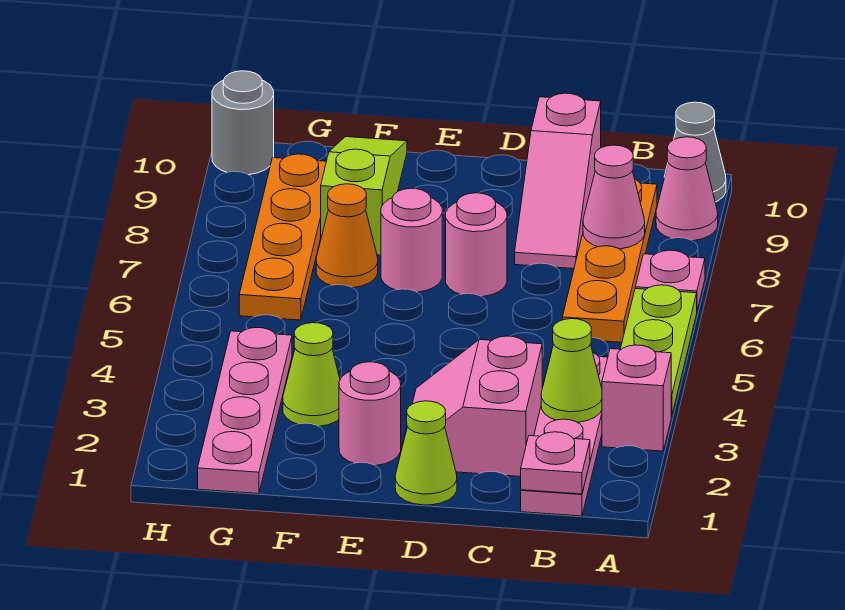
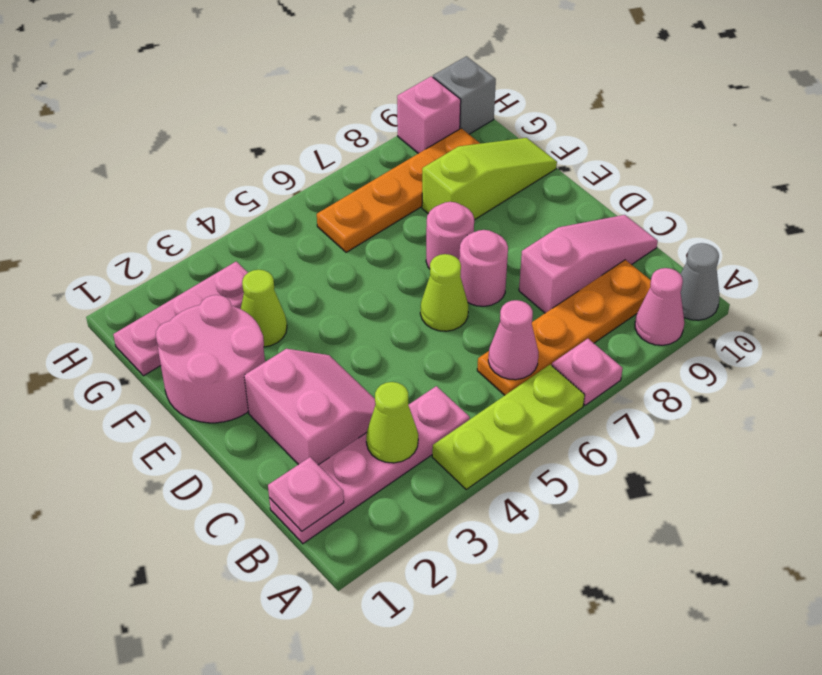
pink brick A3 level 1 -> pink brick H9 level 1
pink cone B8 level 2 -> pink cone B6 level 2
pink slope C2:D3 level 1 top C -> pink slope C2:D3 level 1 top 2
pink slope C8:C10 level 1 top 10 -> pink slope C8:C10 level 1 top 8
lime cone D1 level 1 -> lime cone D6 level 1
pink round brick E2 level 1 -> pink round brick E1:F2 level 1
orange cone F7 level 1 -> none
pink plate G1:G4 level 1 -> pink plate G1:G3 level 1
grey round brick H10 level 1 -> grey brick H10 level 1

